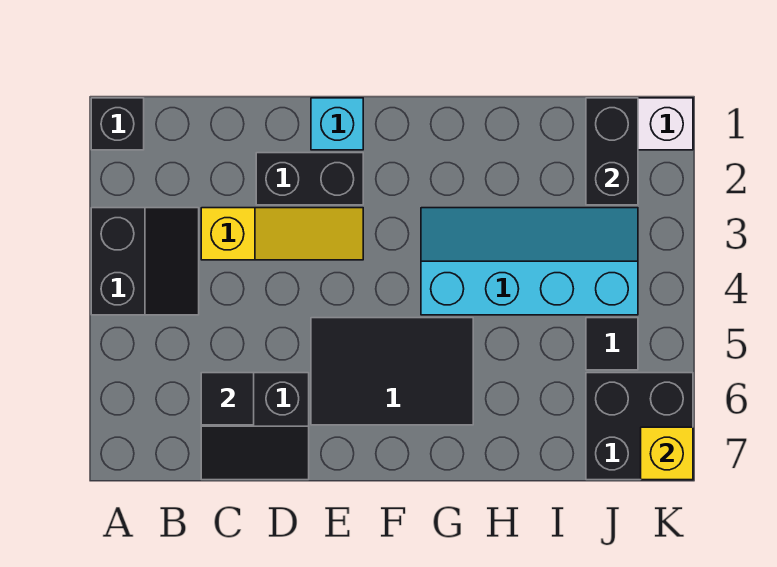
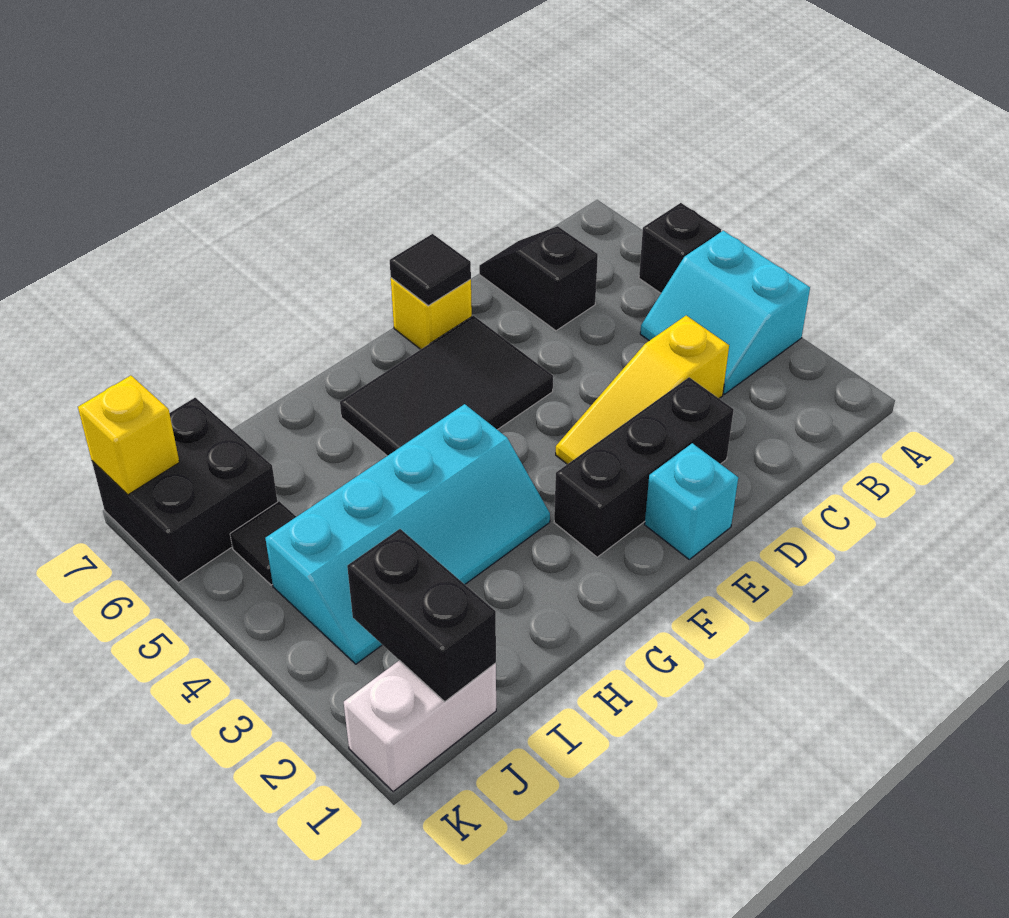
black brick A1 level 1 -> black brick A5 level 1
black slope A3:B4 level 1 top A -> cyan slope A3:B4 level 1 top A
black slope C6:D7 level 1 top 6 -> black slope C6:C7 level 1 top 6
black tile C6 level 2 -> black tile E7 level 2
black brick D2:E2 level 1 -> black brick D2:F2 level 1
none -> yellow brick E7 level 1

